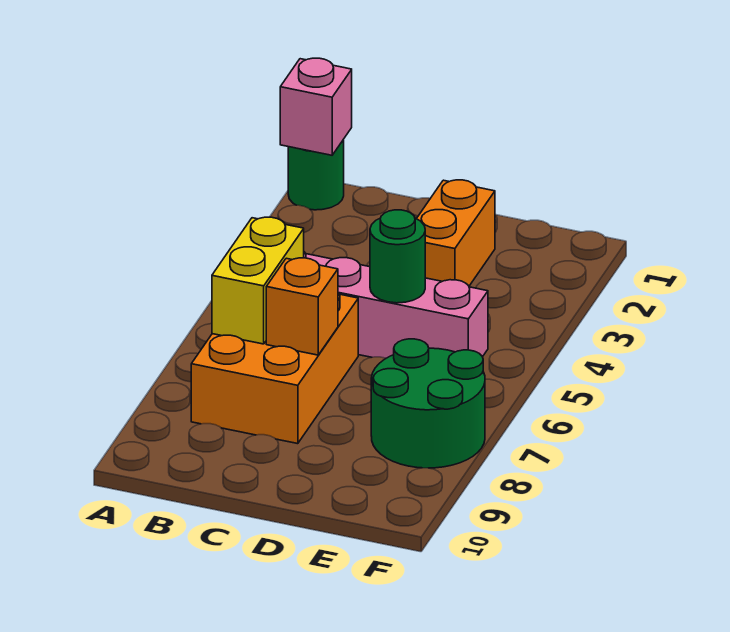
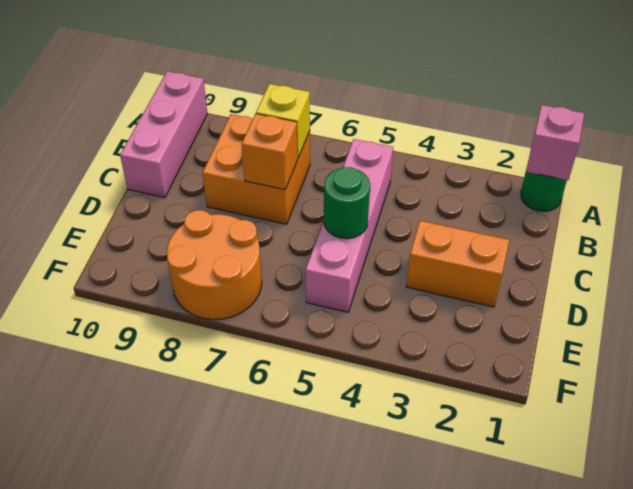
none -> pink brick A10:C10 level 1
orange brick B6:C8 level 1 -> orange brick B7:C8 level 1
yellow brick B6:B7 level 2 -> yellow brick B7 level 2
green round brick E7:F8 level 1 -> orange round brick E7:F8 level 1

